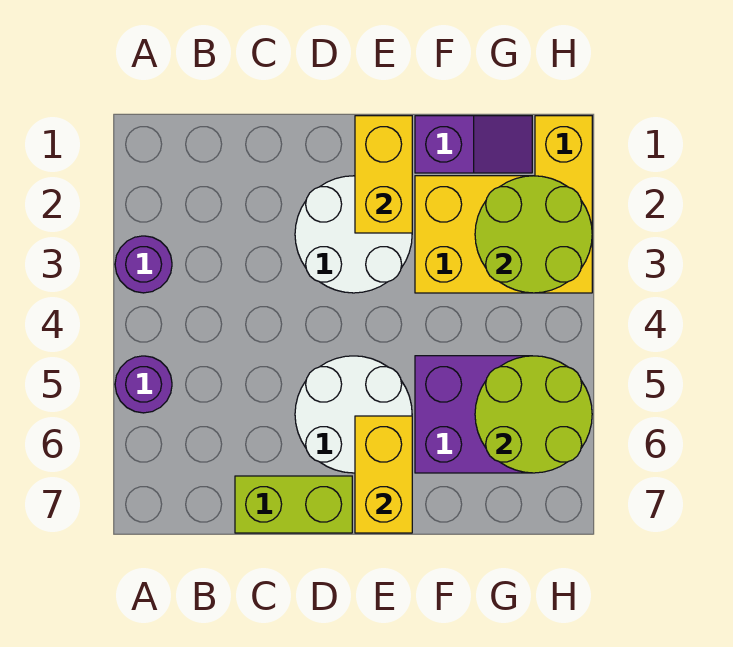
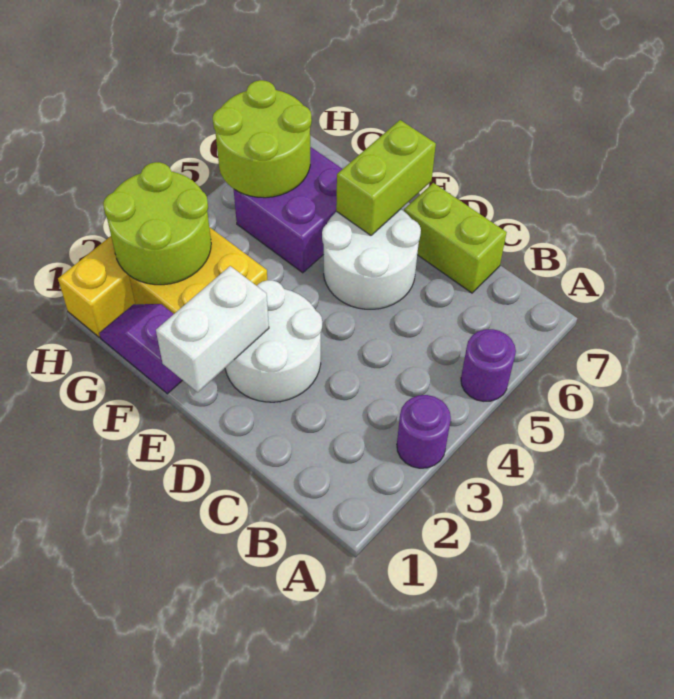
yellow brick E1:E2 level 2 -> white brick E1:E2 level 2
yellow brick E6:E7 level 2 -> lime brick E6:E7 level 2

